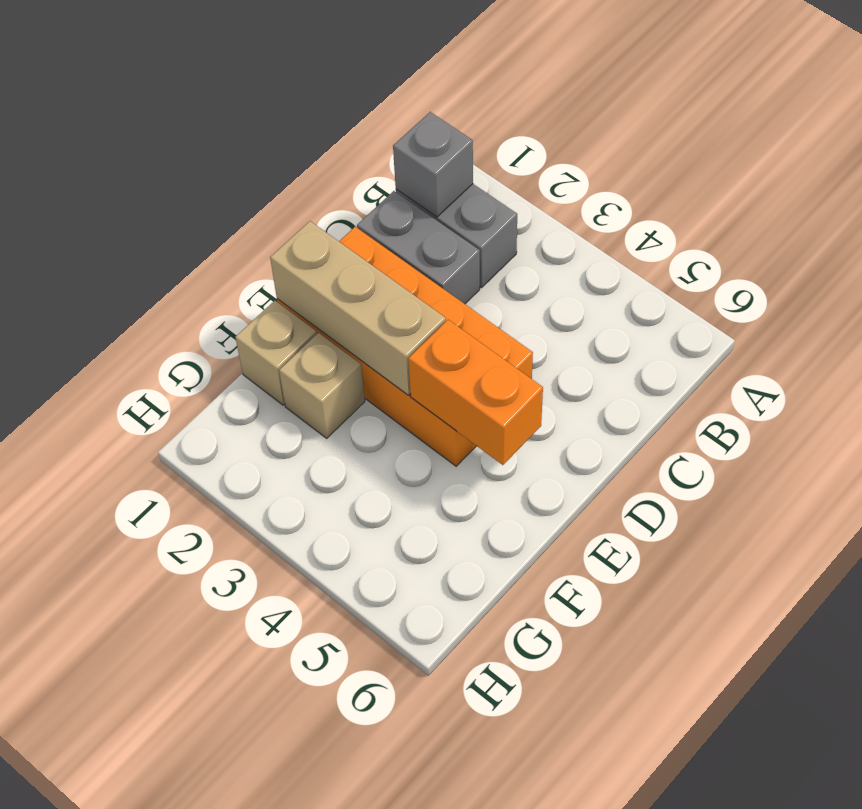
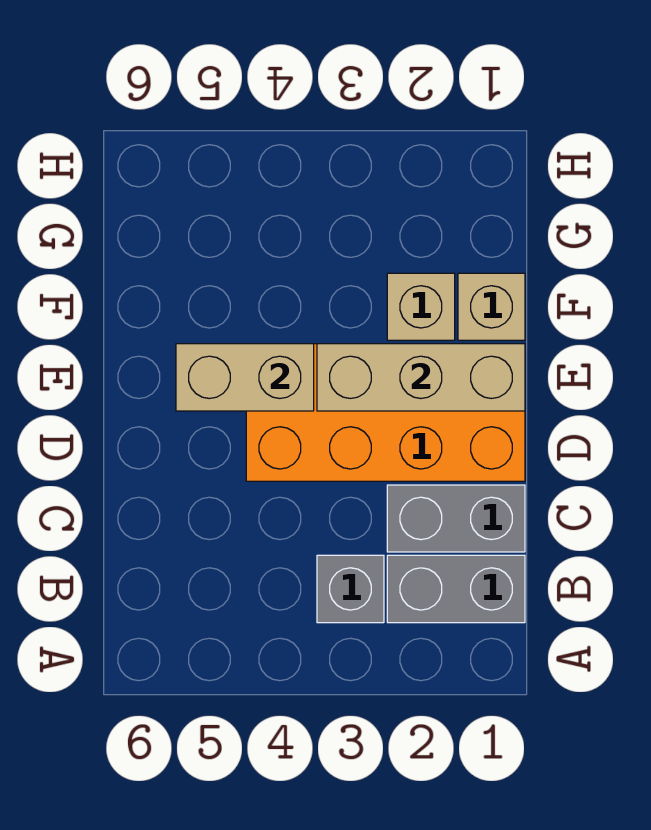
grey brick B1 level 2 -> grey brick B3 level 1
orange brick E4:E5 level 2 -> tan brick E4:E5 level 2

